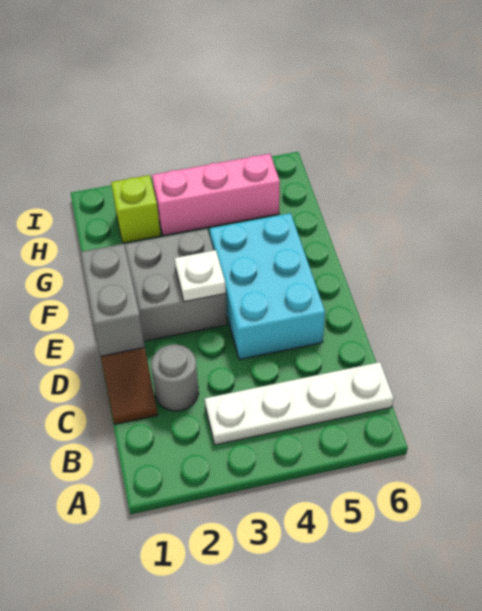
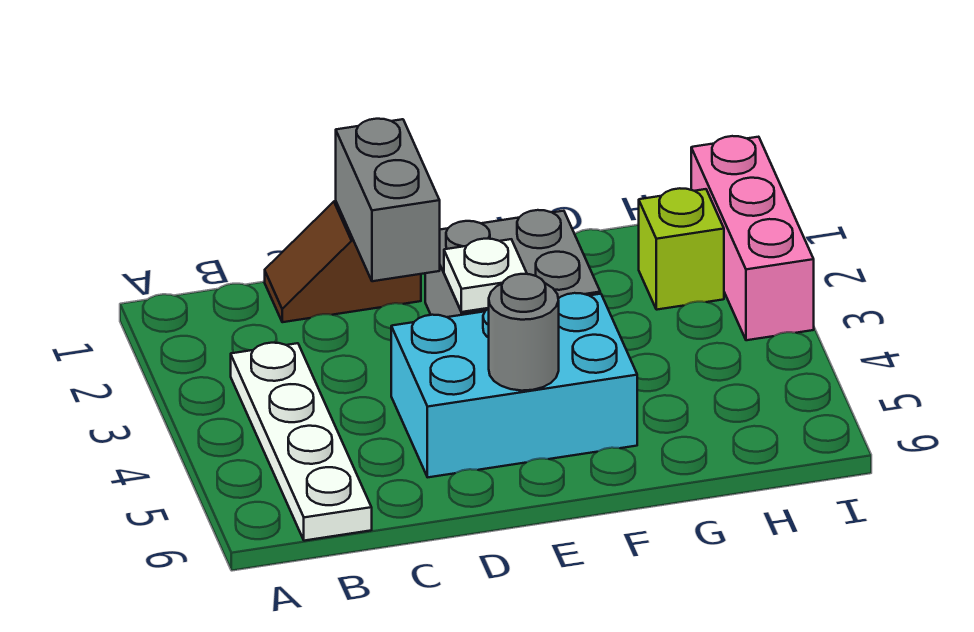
grey round brick C2 level 1 -> grey round brick E5 level 2
grey brick D1:E1 level 2 -> grey brick D1:D2 level 2
pink brick H3:H5 level 1 -> pink brick I1:I3 level 1

